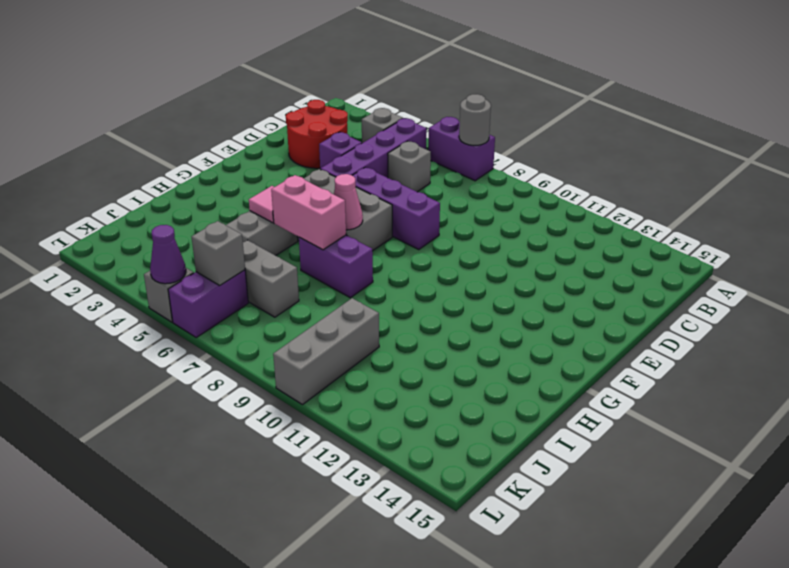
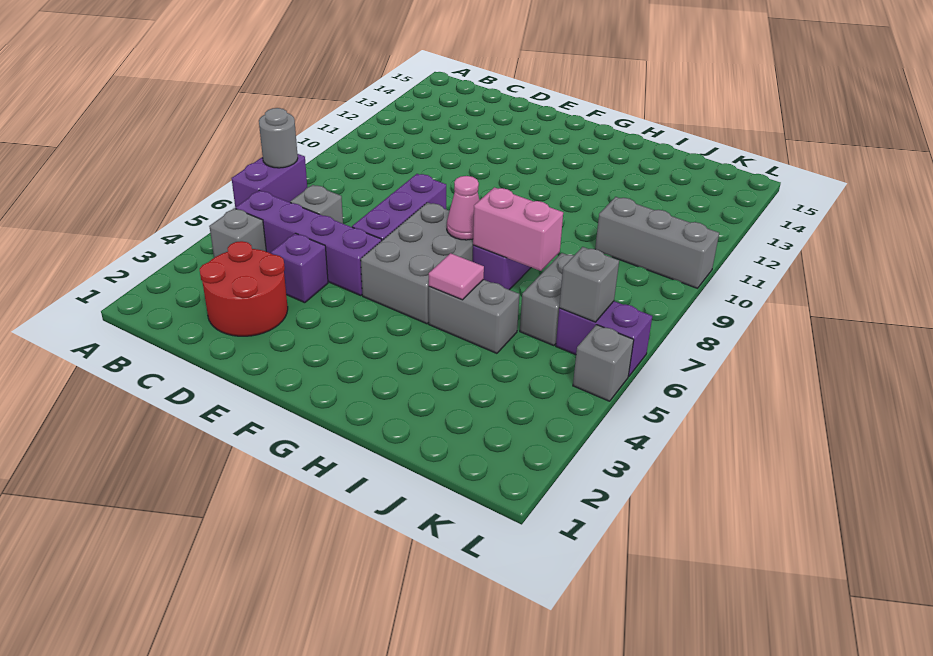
pink brick H6:H7 level 2 -> pink brick H7:I7 level 2
purple cone L5 level 2 -> none

